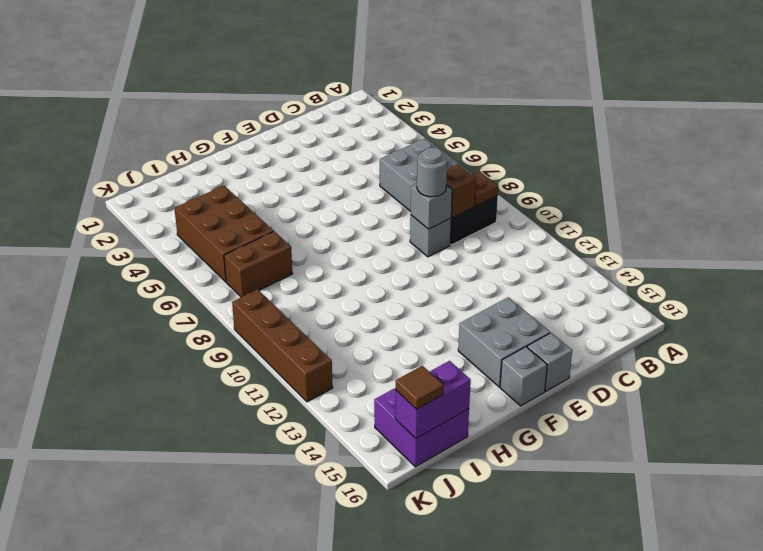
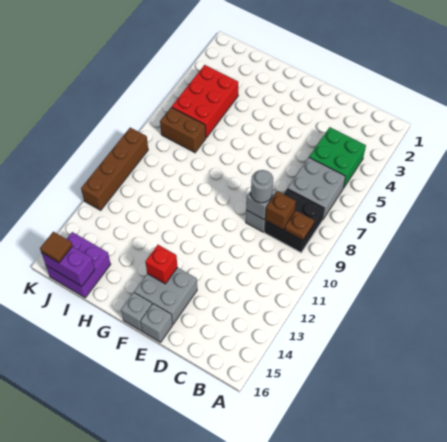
none -> green brick B4:C5 level 1
none -> red brick F14 level 2
brown brick I4:J6 level 1 -> red brick I4:J6 level 1

